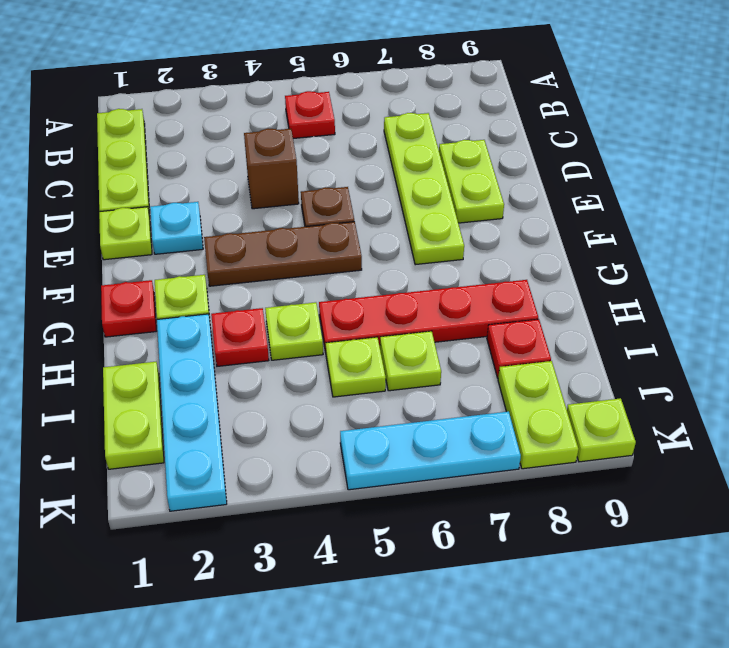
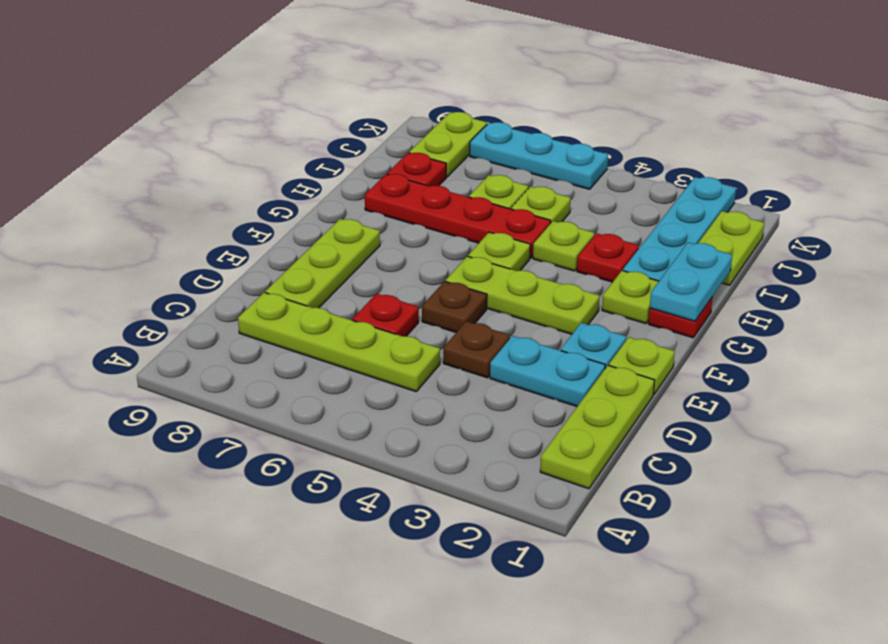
red plate B5 level 1 -> red plate D6 level 1
lime plate C7:F7 level 1 -> lime plate C5:C8 level 1
none -> cyan plate D2:D3 level 1
brown brick D4 level 1 -> brown plate D4 level 1
lime plate D8:E8 level 1 -> lime plate D8:F8 level 1
brown plate F3:F5 level 1 -> lime plate F3:F5 level 1
none -> cyan plate G1:H1 level 2
lime plate K9 level 1 -> lime plate G5 level 1

